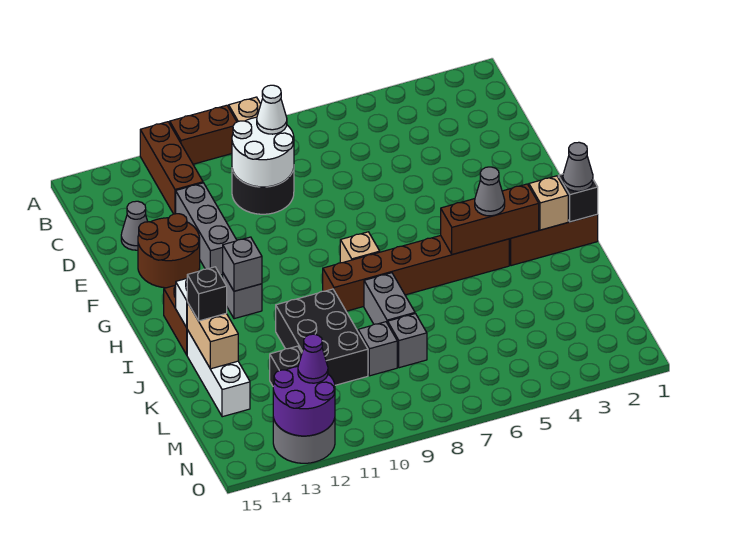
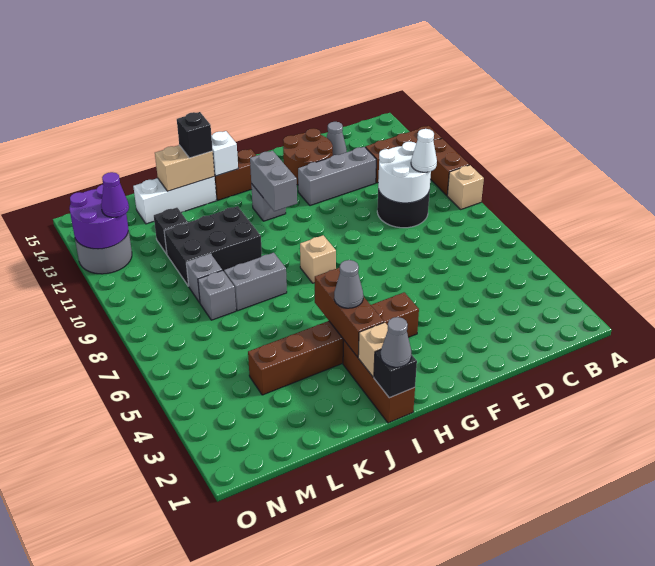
grey brick H12 level 2 -> grey brick H11:H12 level 2
brown brick I4:I9 level 1 -> brown brick G4:L4 level 1

